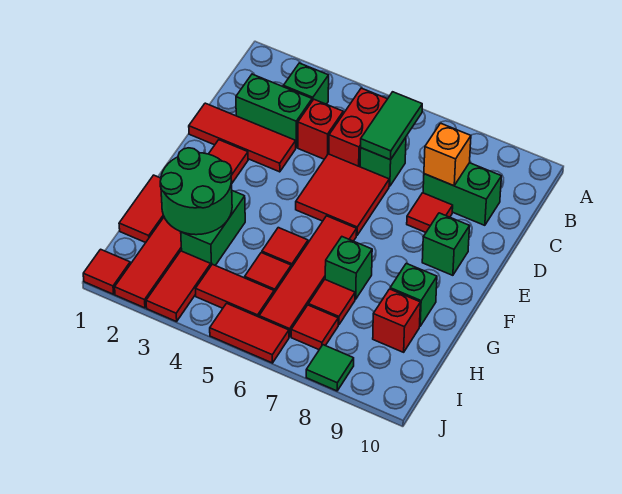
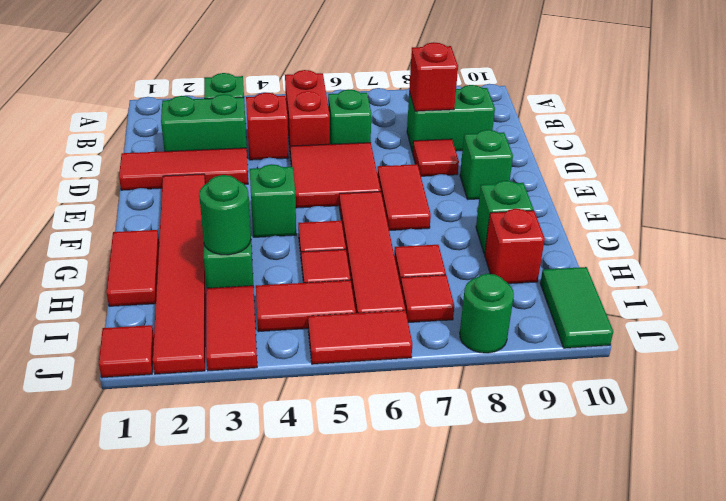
green tile B6:C6 level 2 -> green tile I10:J10 level 1
orange brick C8 level 2 -> red brick C8 level 2
none -> red tile E7:F7 level 1
green round brick G2:H3 level 2 -> green round brick H3 level 2
green brick G7 level 1 -> green brick F4 level 1
green tile J8 level 1 -> green round brick J8 level 1

